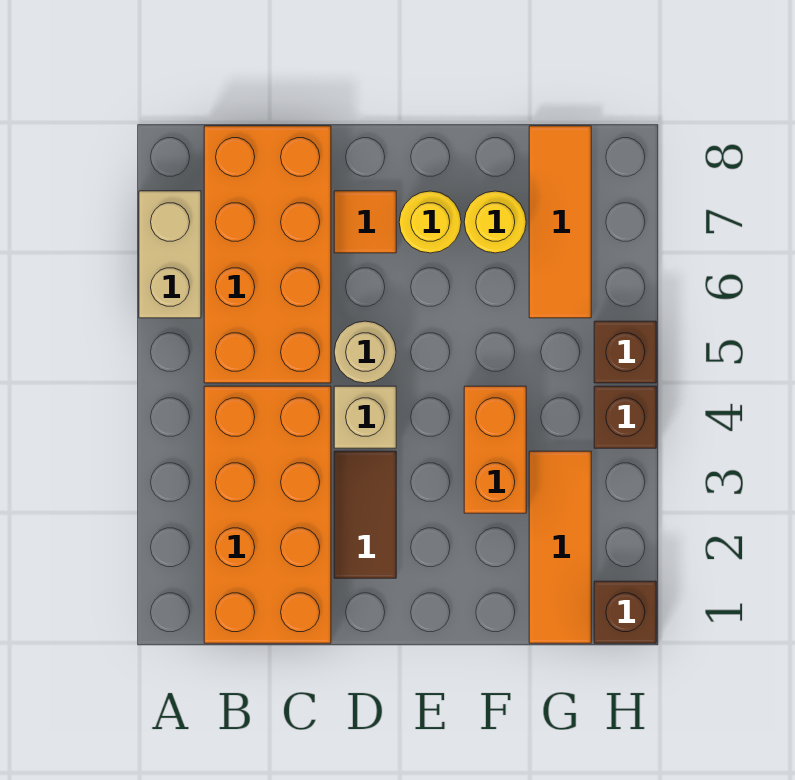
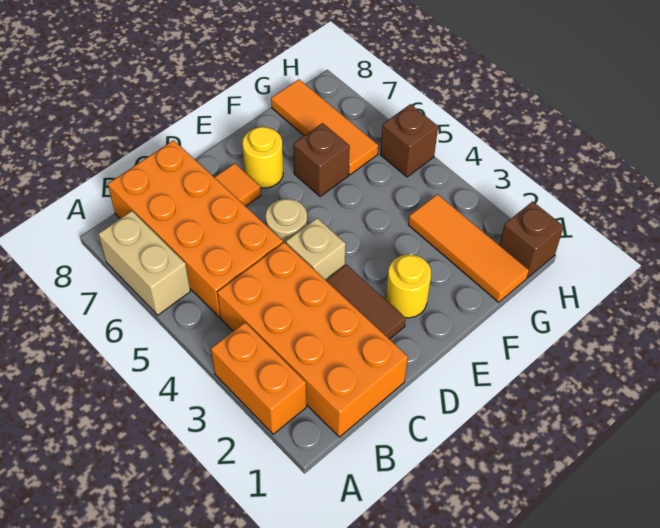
orange brick F3:F4 level 1 -> orange brick A2:A3 level 1
yellow round brick F7 level 1 -> yellow round brick E2 level 1
brown brick H4 level 1 -> brown brick F6 level 1

